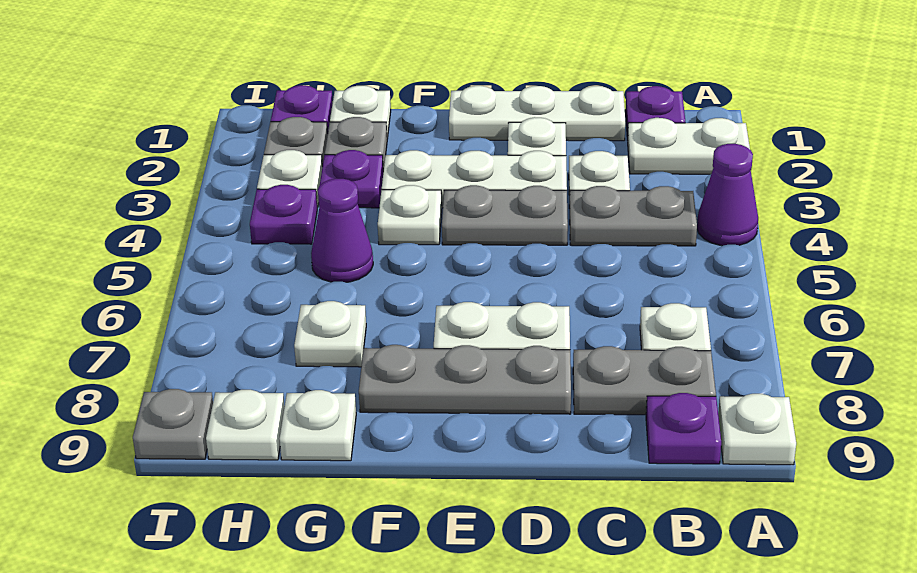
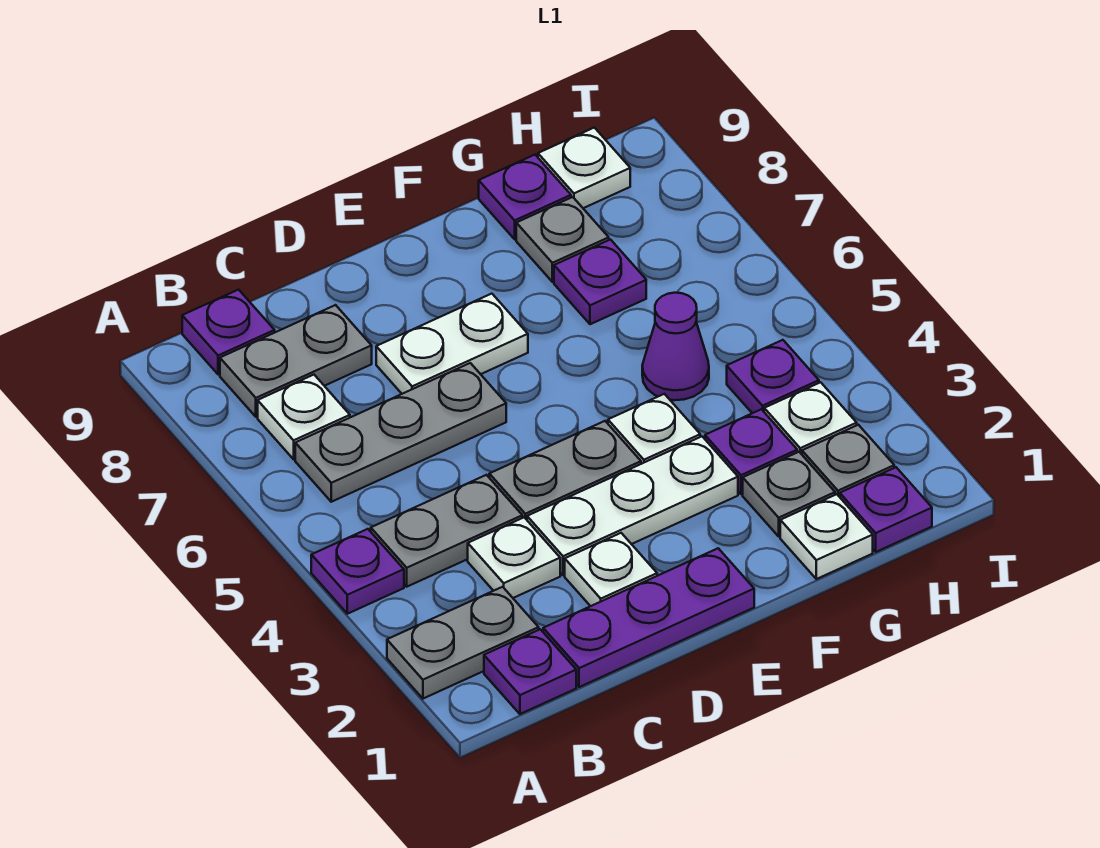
white plate A2:B2 level 1 -> grey plate A2:B2 level 1
purple cone A4 level 1 -> purple plate A4 level 1
white plate A9 level 1 -> none
white plate C1:E1 level 1 -> purple plate C1:E1 level 1
grey plate D8:F8 level 1 -> grey plate B6:D6 level 1
white plate G7 level 1 -> purple plate G7 level 1
white plate G9 level 1 -> purple plate G9 level 1
grey plate I9 level 1 -> grey plate G8 level 1

